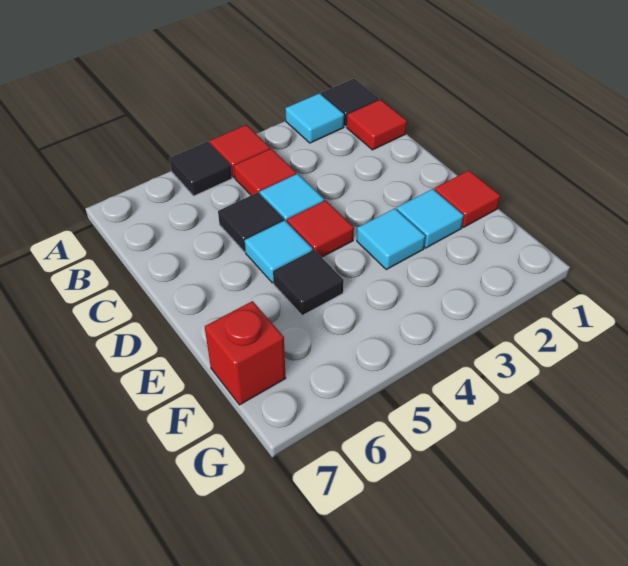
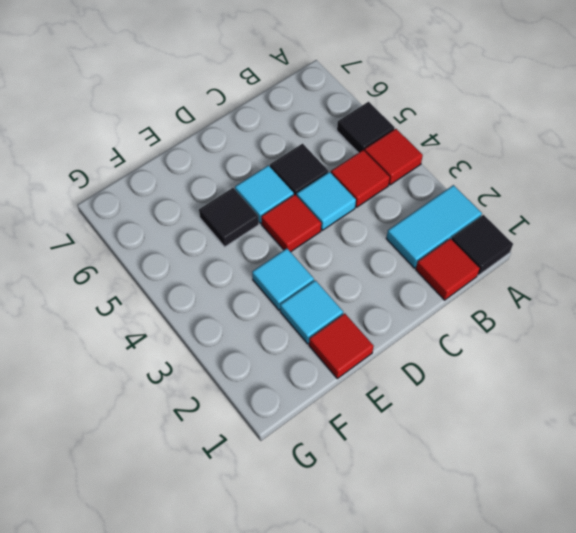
cyan tile A2 level 1 -> cyan tile A2:B2 level 1
red brick F7 level 1 -> none

